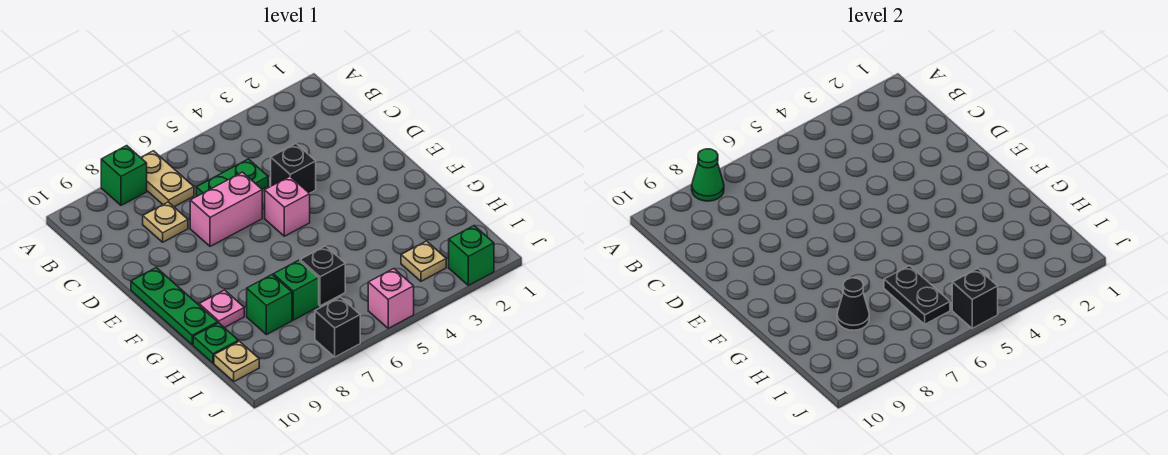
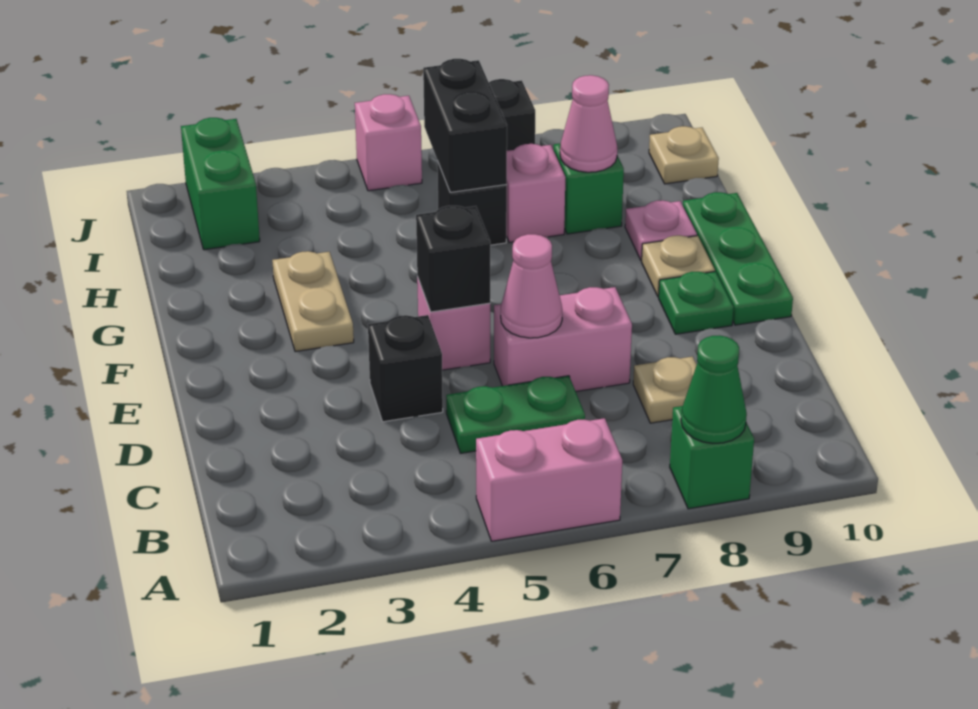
none -> pink brick A5:A6 level 1
tan plate A7:B7 level 1 -> tan plate F3:G3 level 1
none -> pink cone D6 level 2
black plate H6:I6 level 2 -> black brick H6:I6 level 2
green brick H7 level 1 -> pink brick H7 level 1
black cone H8 level 2 -> pink cone H8 level 2
green plate H10 level 1 -> green plate E9 level 1
tan plate I3 level 1 -> tan plate F9 level 1
green brick J2 level 1 -> green brick I2:J2 level 1
black brick J5 level 2 -> black brick E5 level 2

